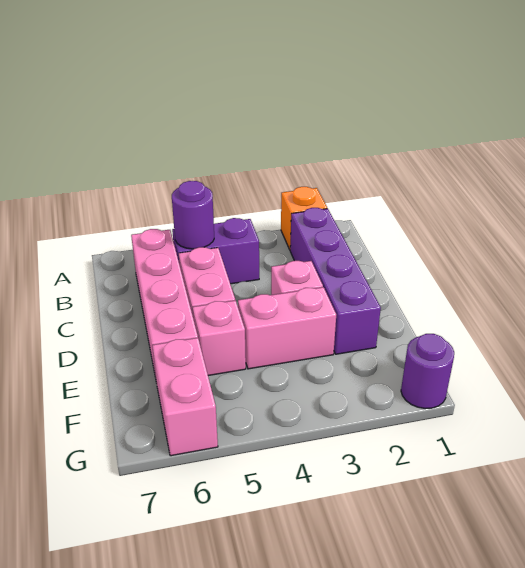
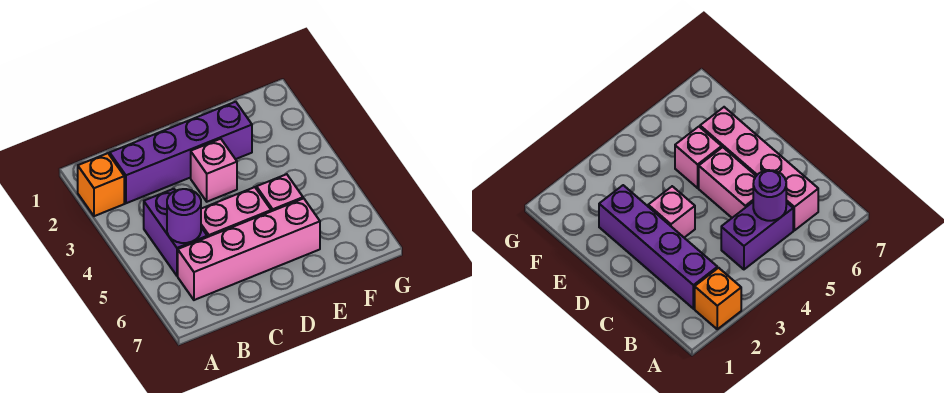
pink brick E3:E4 level 1 -> none
pink brick F6:G6 level 1 -> none
purple round brick G1 level 1 -> none

